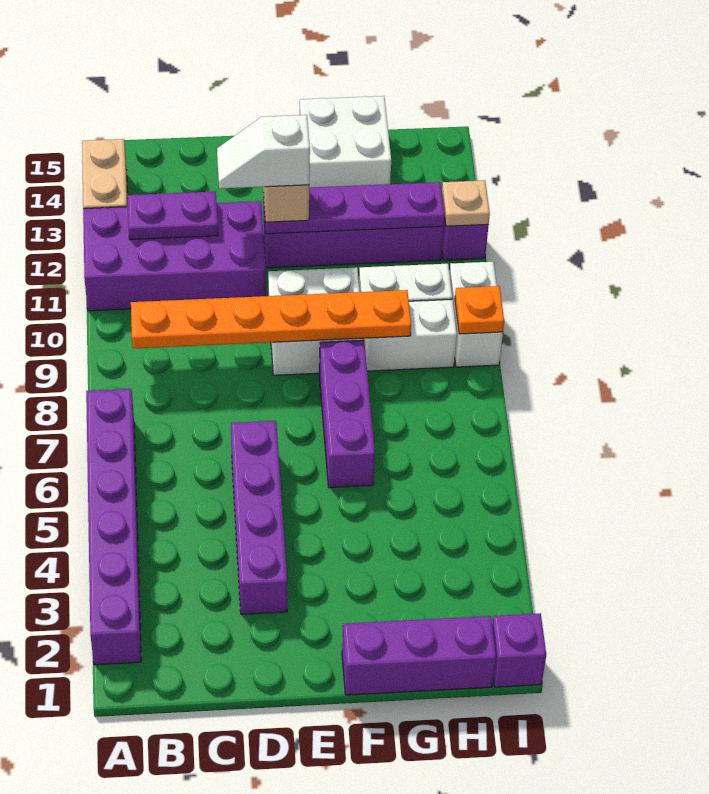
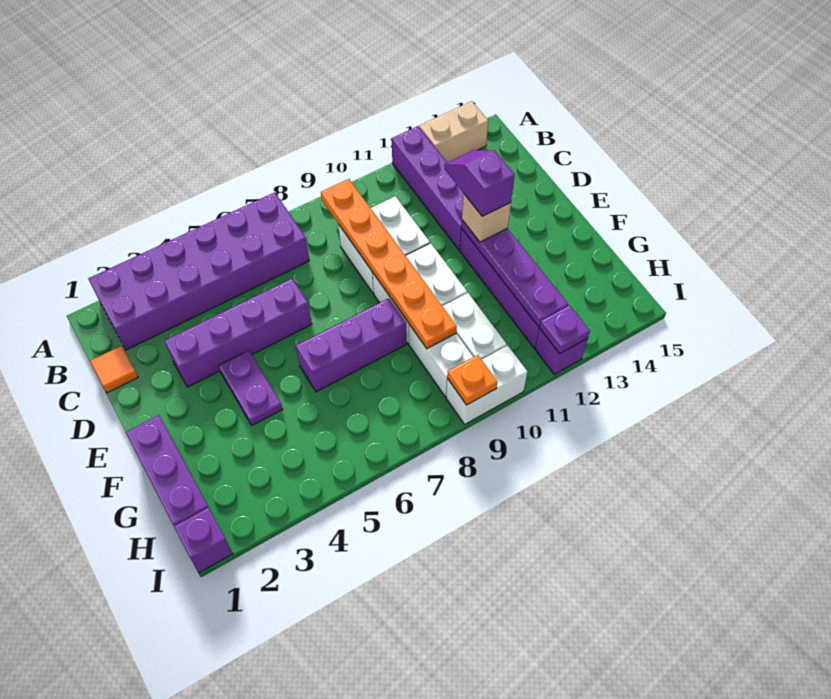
purple brick A2:A7 level 1 -> purple brick A2:B7 level 1
purple brick A11:D12 level 1 -> purple brick A12:D12 level 1
purple plate B12:C12 level 2 -> purple plate E4:F4 level 1
none -> orange tile C1 level 1
white slope D12:E12 level 4 top E -> purple slope D12:E12 level 4 top E
white brick F14:G15 level 1 -> white brick C9:D10 level 1
tan plate I12 level 2 -> purple plate I12 level 2

